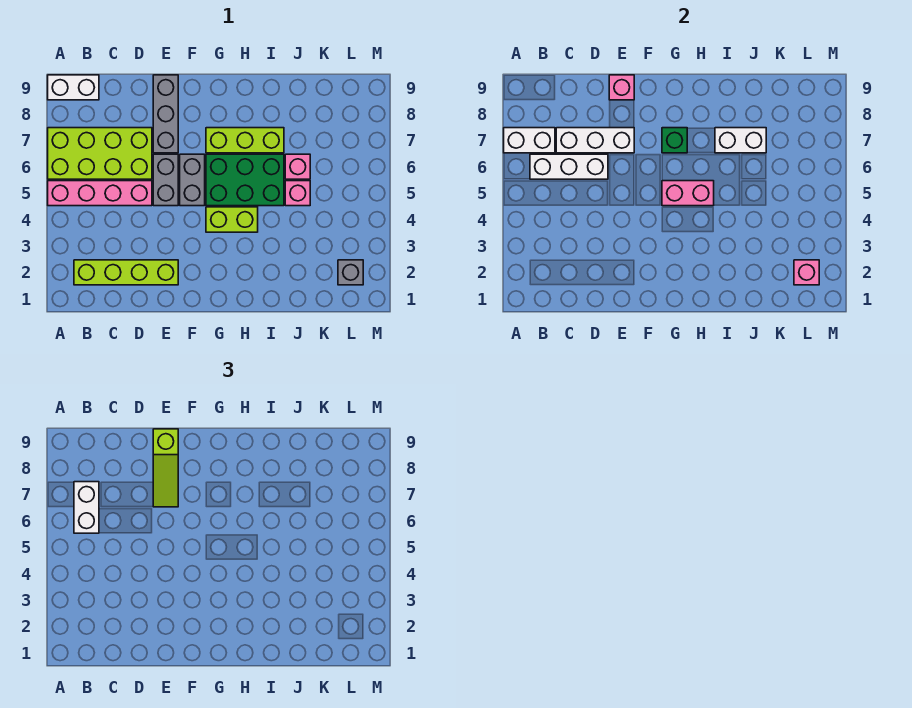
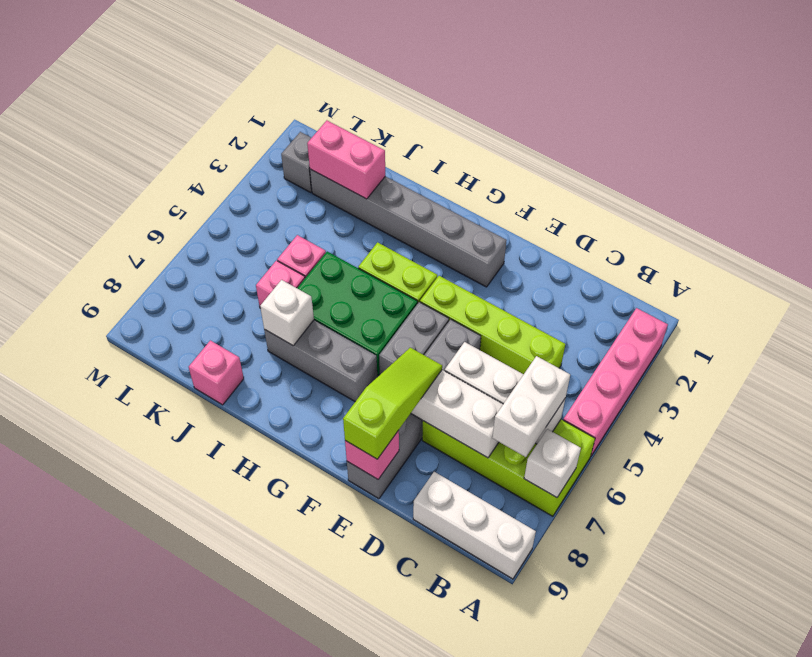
pink brick A5:D5 level 1 -> pink brick A2:A5 level 1
white brick A7:B7 level 2 -> white brick A7 level 2
white brick A9:B9 level 1 -> white brick A9:C9 level 1
lime brick B2:E2 level 1 -> lime brick C4:F4 level 1
none -> grey brick F2:K2 level 1
pink brick G5:H5 level 2 -> pink brick J2:K2 level 2
lime brick G7:I7 level 1 -> grey brick G7:I7 level 1
green brick G7 level 2 -> none
white brick I7:J7 level 2 -> white brick I7 level 2
pink brick L2 level 2 -> pink brick J9 level 1

